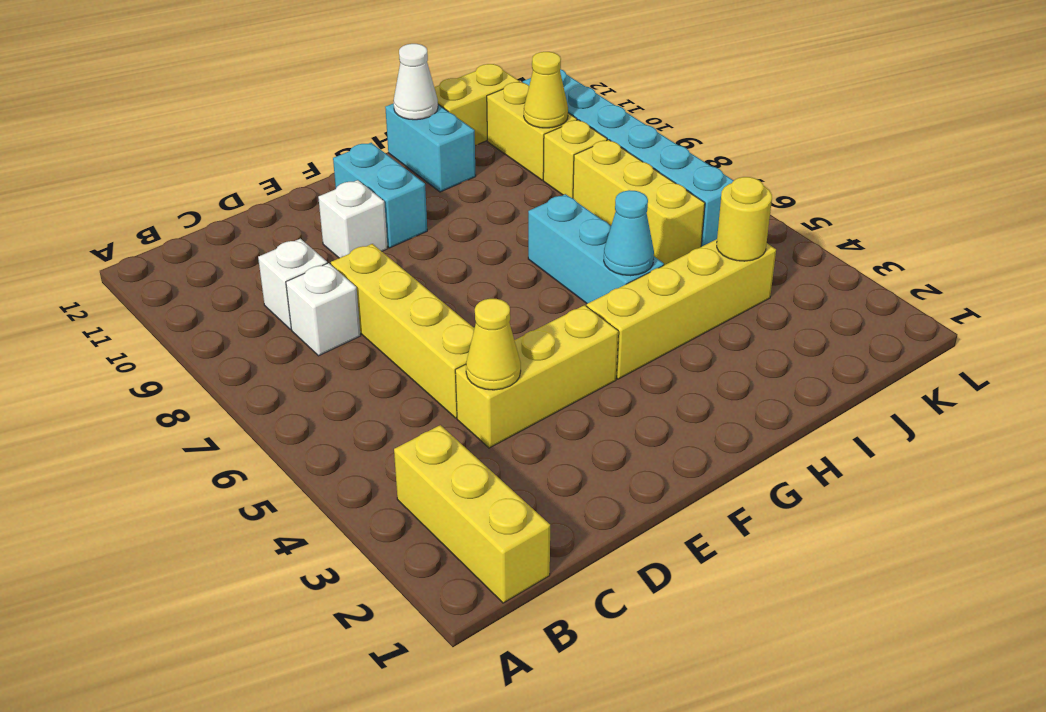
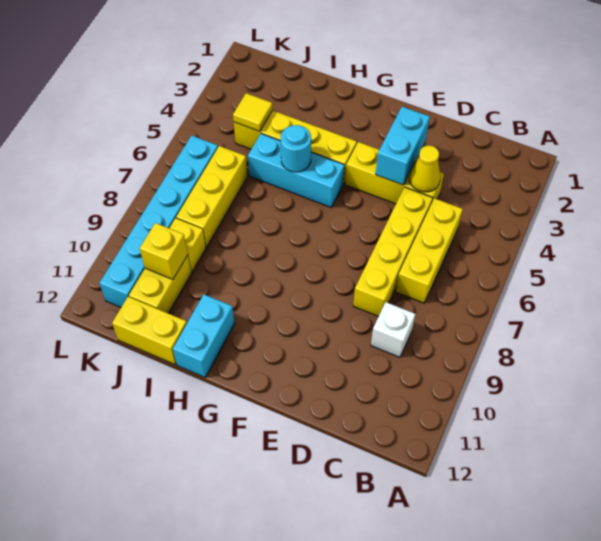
yellow brick B1:B3 level 1 -> yellow brick C5:C7 level 1
white brick C8 level 1 -> none
white brick E10 level 1 -> none
cyan brick F10:F11 level 1 -> cyan brick E3:E4 level 2
cyan brick H5:H7 level 1 -> cyan brick G5:I5 level 1
cyan cone H5 level 2 -> cyan round brick H5 level 2
white cone H12 level 2 -> none
yellow round brick J4 level 2 -> yellow tile J4 level 2
yellow cone J10 level 2 -> yellow brick J10 level 2

